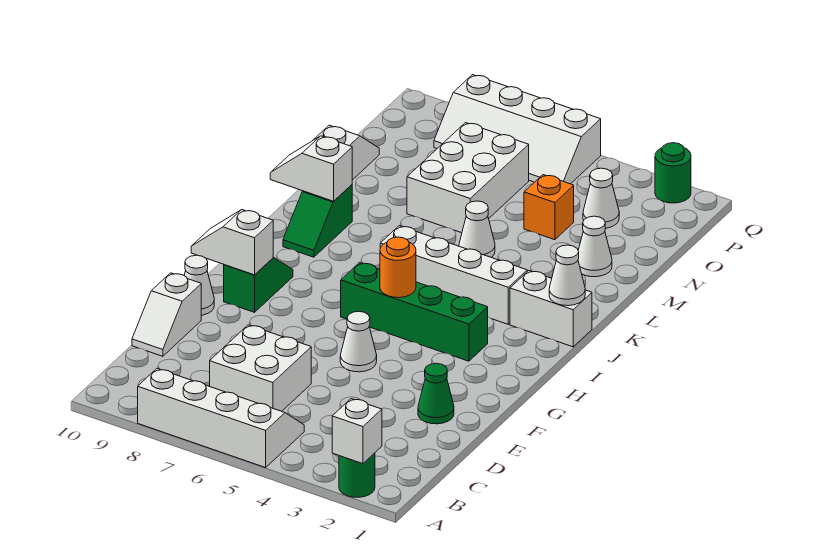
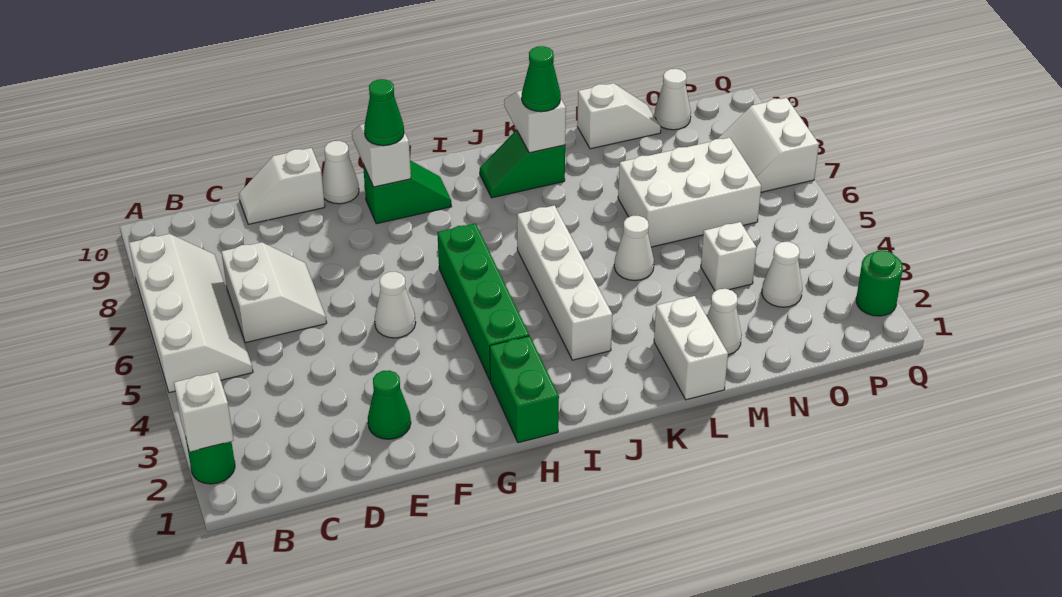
white brick C6:D7 level 1 -> white slope C6:D7 level 1 top C
none -> green cone G9 level 3
none -> green brick H1:H2 level 1
orange round brick H5 level 2 -> none
white brick J1:J2 level 1 -> white brick L1:L2 level 1
white cone J1 level 2 -> white cone O10 level 1
none -> green cone K9 level 3
orange brick N4 level 1 -> white brick N4 level 1
white slope P5:Q8 level 1 top Q -> white slope P7:Q8 level 1 top Q

